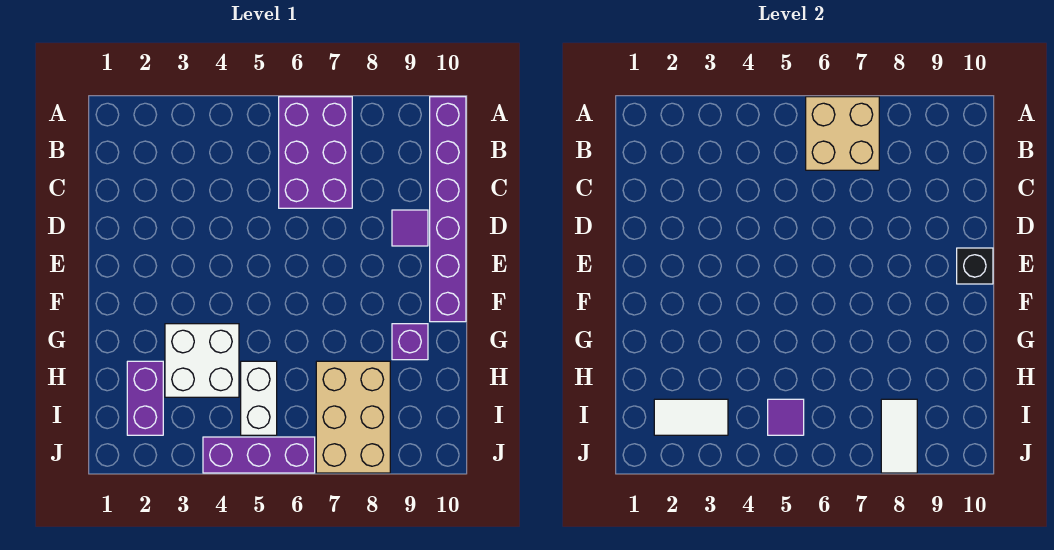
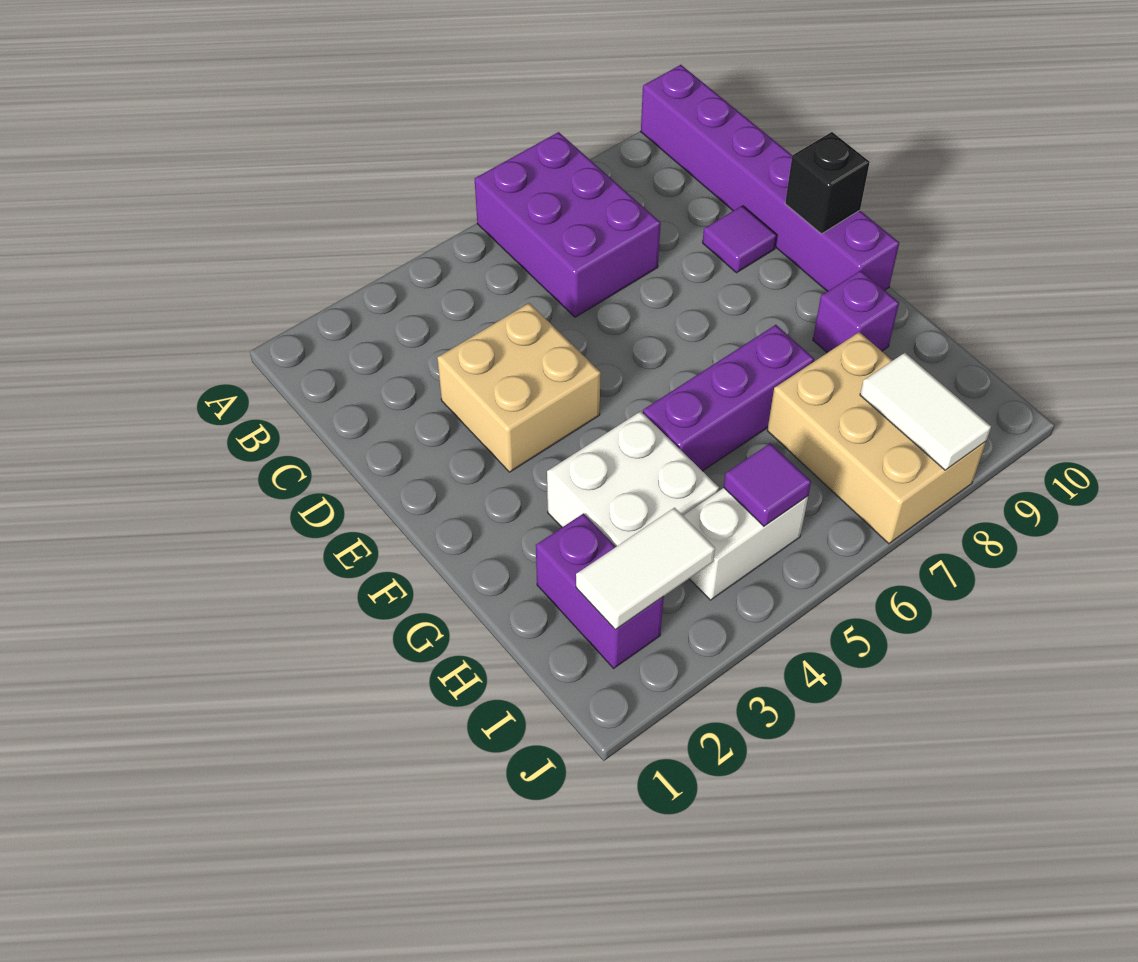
tan brick A6:B7 level 2 -> tan brick D3:E4 level 1
white brick H5:I5 level 1 -> white brick I4:I5 level 1
purple brick J4:J6 level 1 -> purple brick G5:G7 level 1

